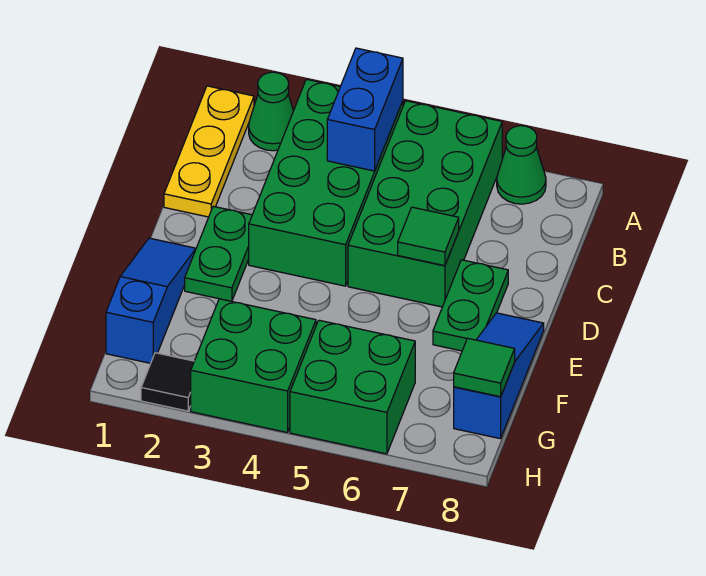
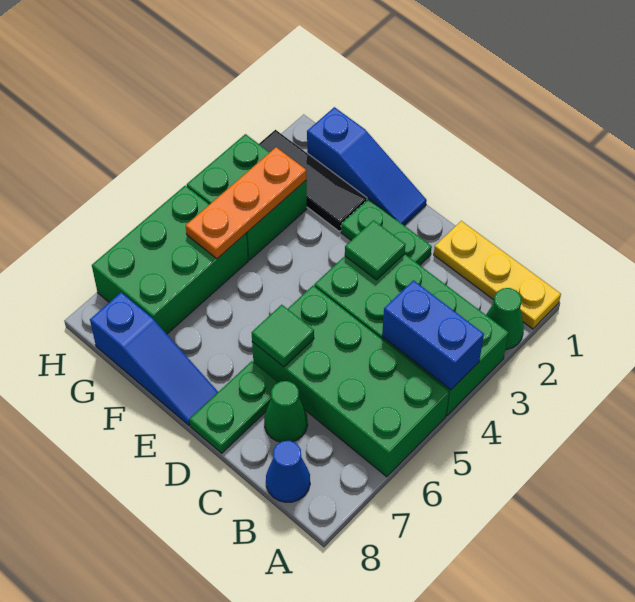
green cone A7 level 1 -> green cone C7 level 1
none -> blue cone B8 level 1
green plate D7:E7 level 1 -> green plate D7:D8 level 1
none -> orange plate G3:G5 level 2
green brick G5:H6 level 1 -> green brick G5:H7 level 1
green tile G8 level 2 -> green tile D3 level 2
black tile H2 level 1 -> black tile F2:H2 level 1

